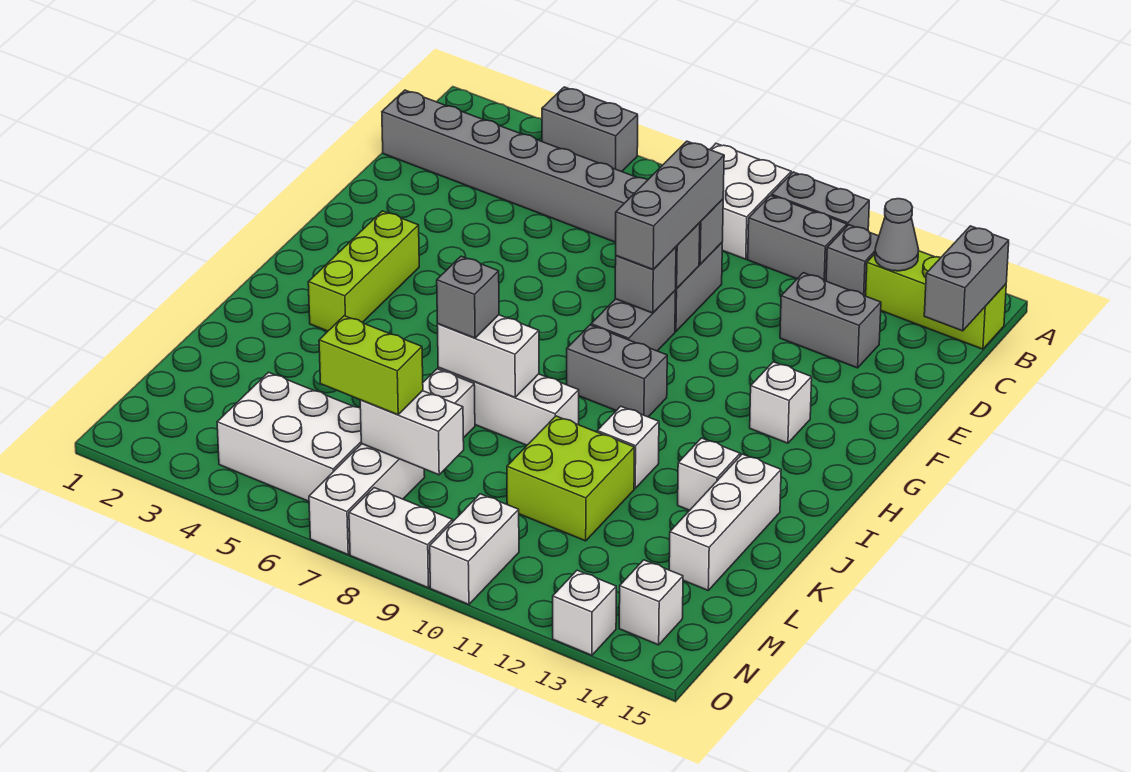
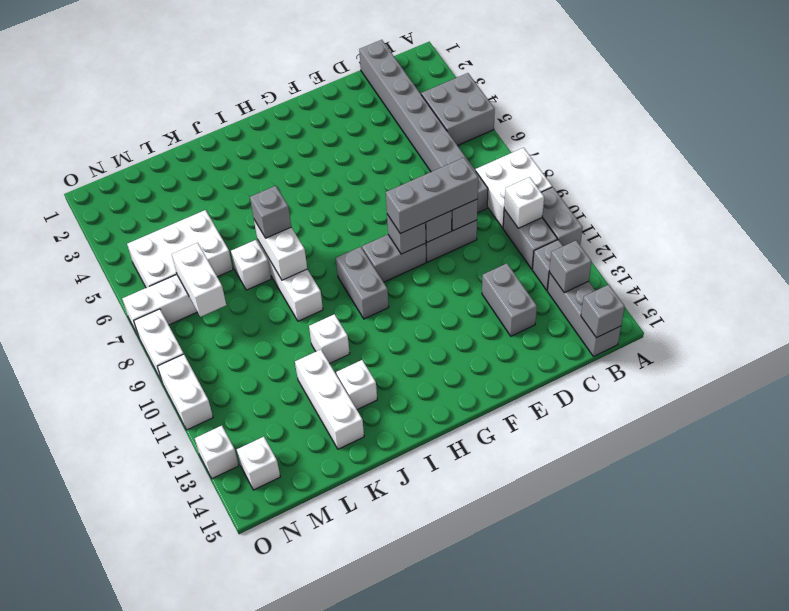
grey brick A4:A5 level 1 -> grey brick A4:B5 level 1
lime brick B13:B15 level 1 -> grey brick B13:B15 level 1
grey cone B13 level 2 -> grey brick B13 level 2
grey brick B15:C15 level 2 -> grey brick B15 level 2
lime brick G3:I3 level 1 -> none
white brick G13 level 1 -> white brick B10 level 2
white brick J14:L14 level 1 -> white brick K12:K14 level 1
lime brick K10:L11 level 1 -> none
white brick M4:N6 level 1 -> white brick L5:N6 level 1
lime brick M6:M7 level 3 -> none
white brick N10:O10 level 1 -> white brick O10:O11 level 1

